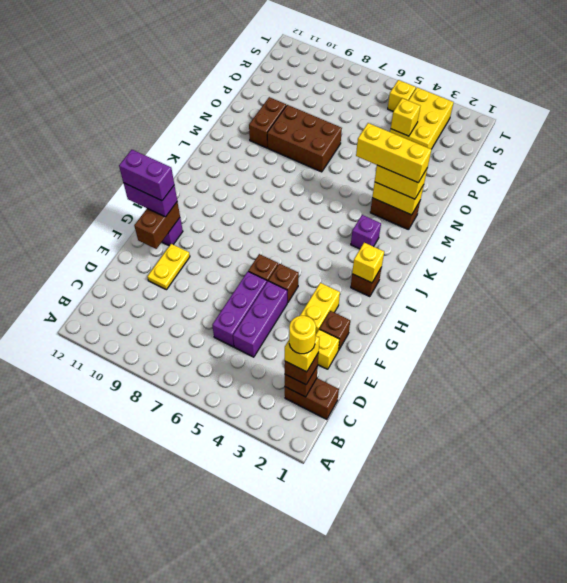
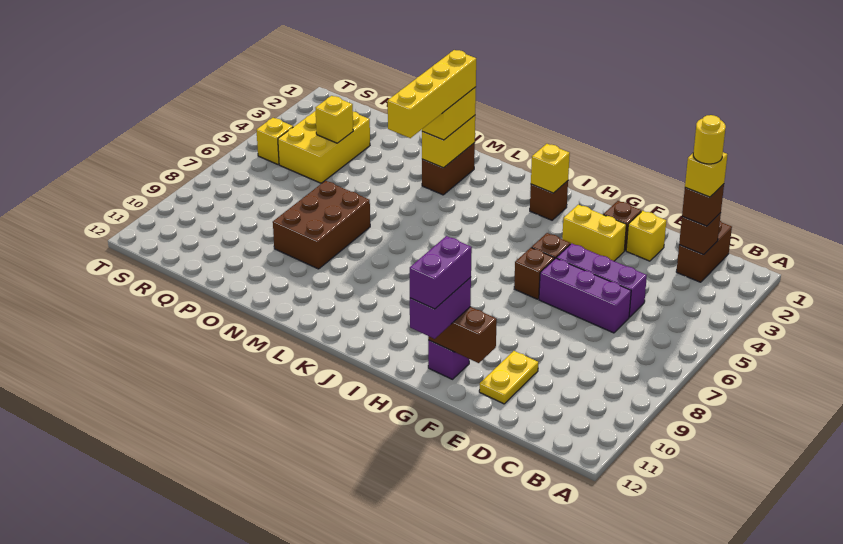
yellow plate E10:F10 level 1 -> yellow plate E10:E11 level 1
purple brick K3 level 1 -> none
yellow brick M2:M4 level 4 -> yellow brick M2:M5 level 4
brown brick N10:O10 level 1 -> none
yellow brick Q3:S4 level 1 -> yellow brick Q3:R5 level 1

